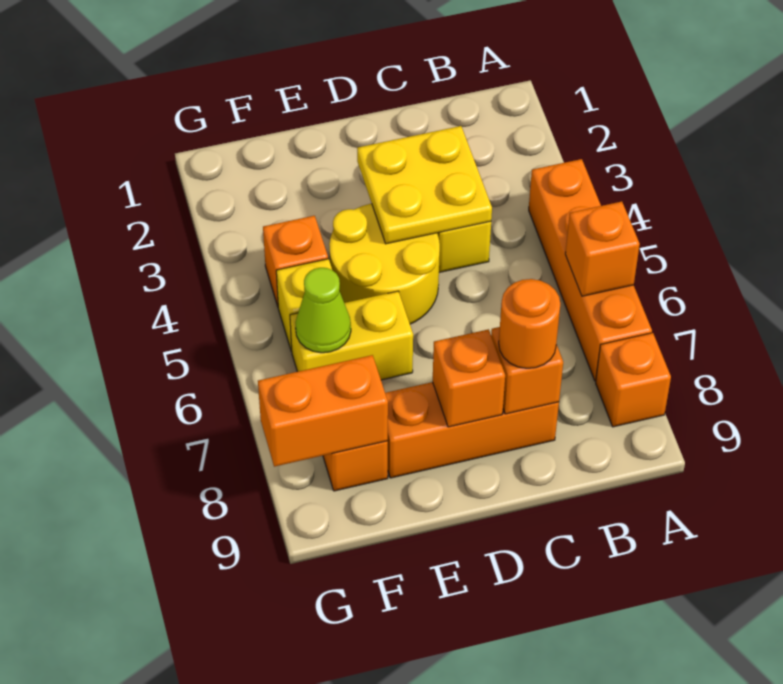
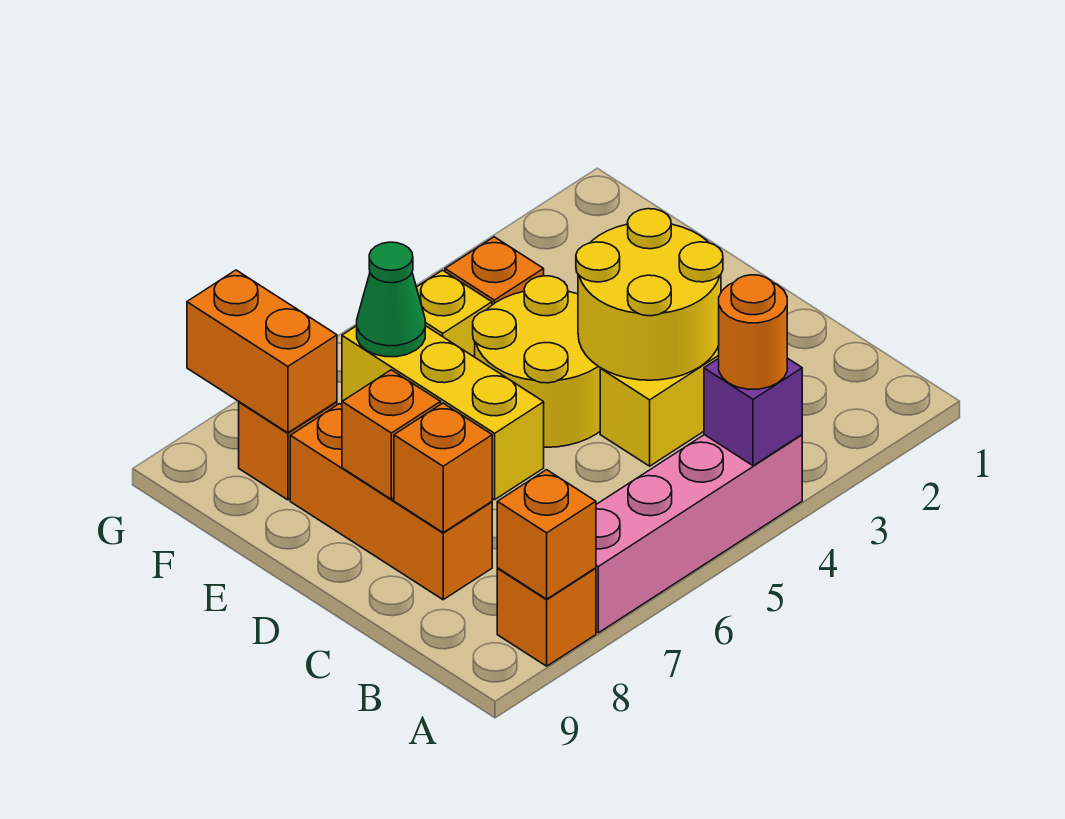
orange brick A4:A7 level 1 -> pink brick A4:A7 level 1
none -> purple brick A4 level 2
orange brick A6 level 2 -> orange brick A8 level 2
yellow plate C3:D4 level 2 -> yellow round brick C3:D4 level 2
orange round brick C8 level 3 -> orange round brick A4 level 3
yellow brick E6:F6 level 1 -> yellow brick D6:F6 level 1
lime cone F6 level 2 -> green cone F6 level 2

